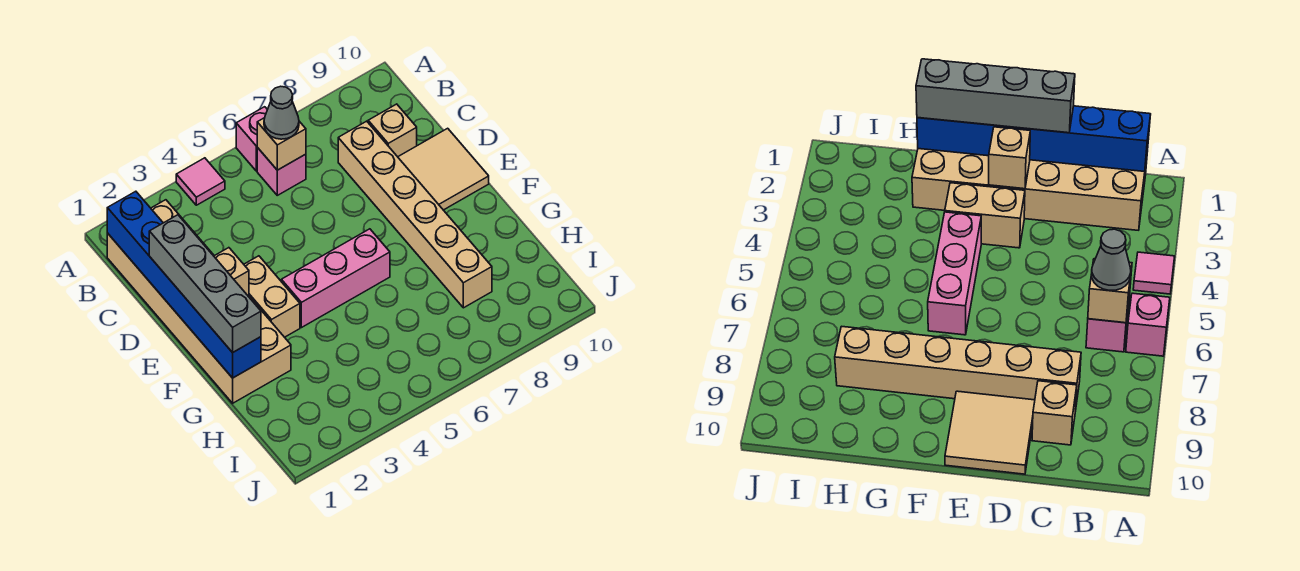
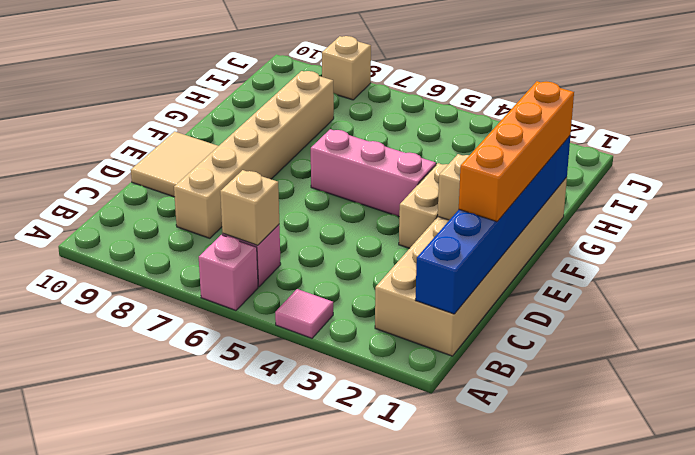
grey cone B6 level 3 -> none
tan brick C9 level 1 -> tan brick J8 level 1
grey brick D1:G1 level 3 -> orange brick D1:G1 level 3

